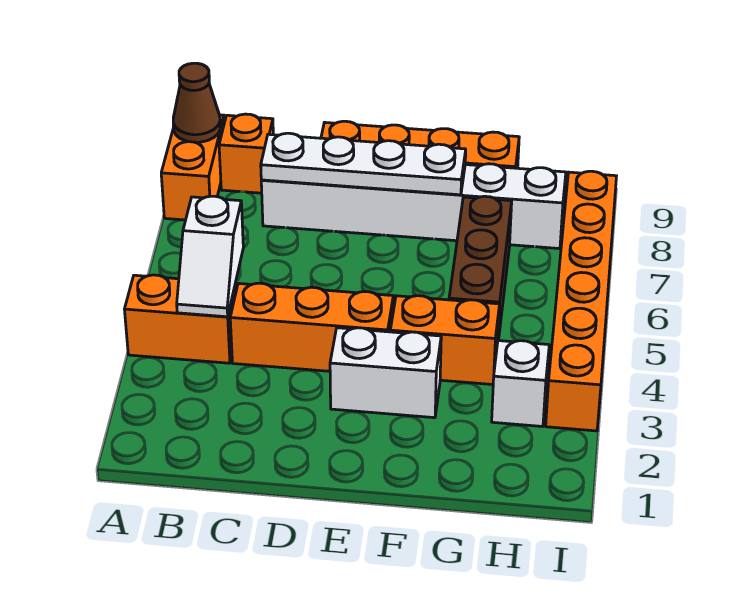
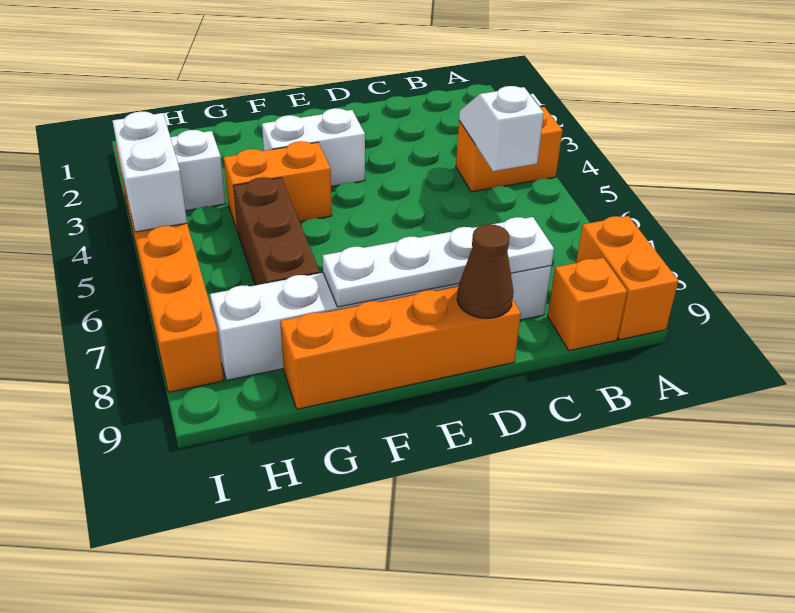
brown cone A9 level 2 -> brown cone D9 level 2
orange brick C4:E4 level 1 -> none
none -> white brick I4:I5 level 2

